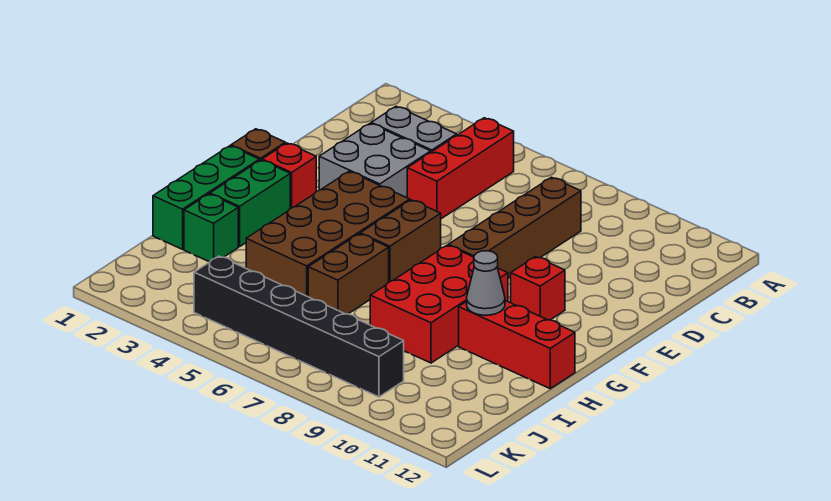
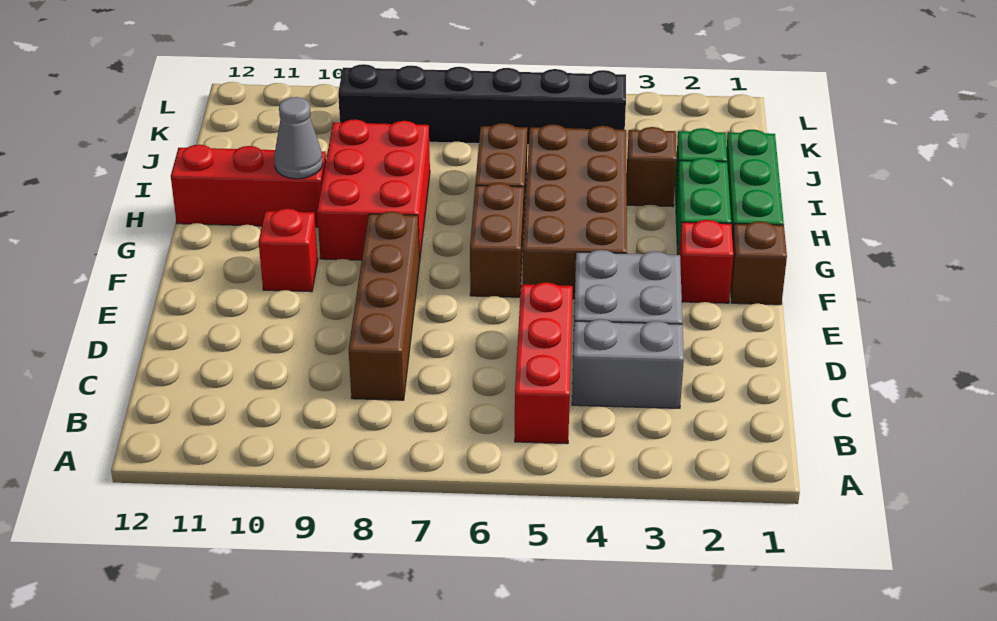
none -> brown brick I3 level 1

